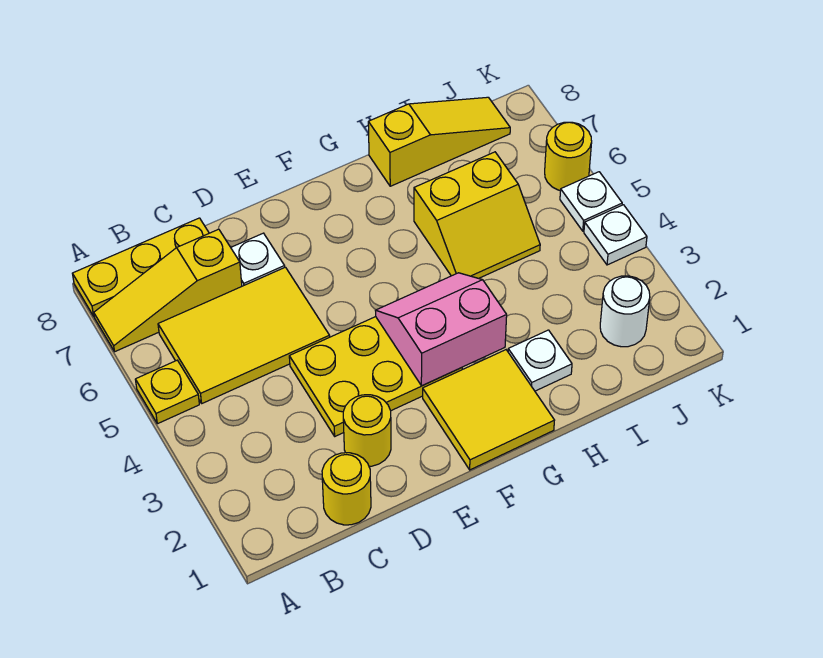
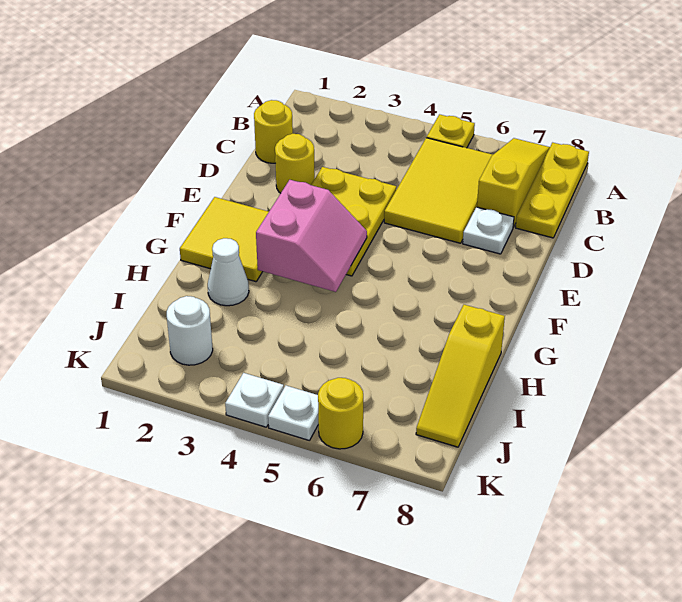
white plate H2 level 1 -> white cone H2 level 1
yellow slope H5:I6 level 1 top 6 -> none

